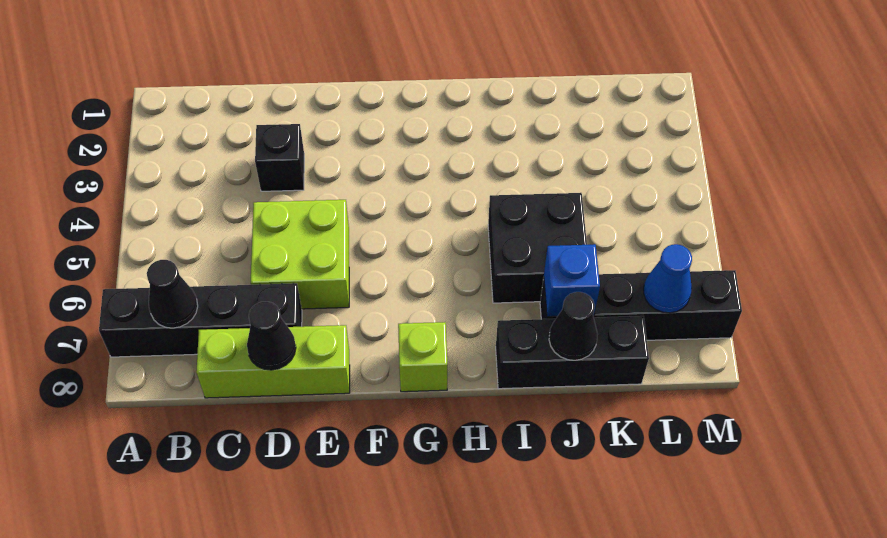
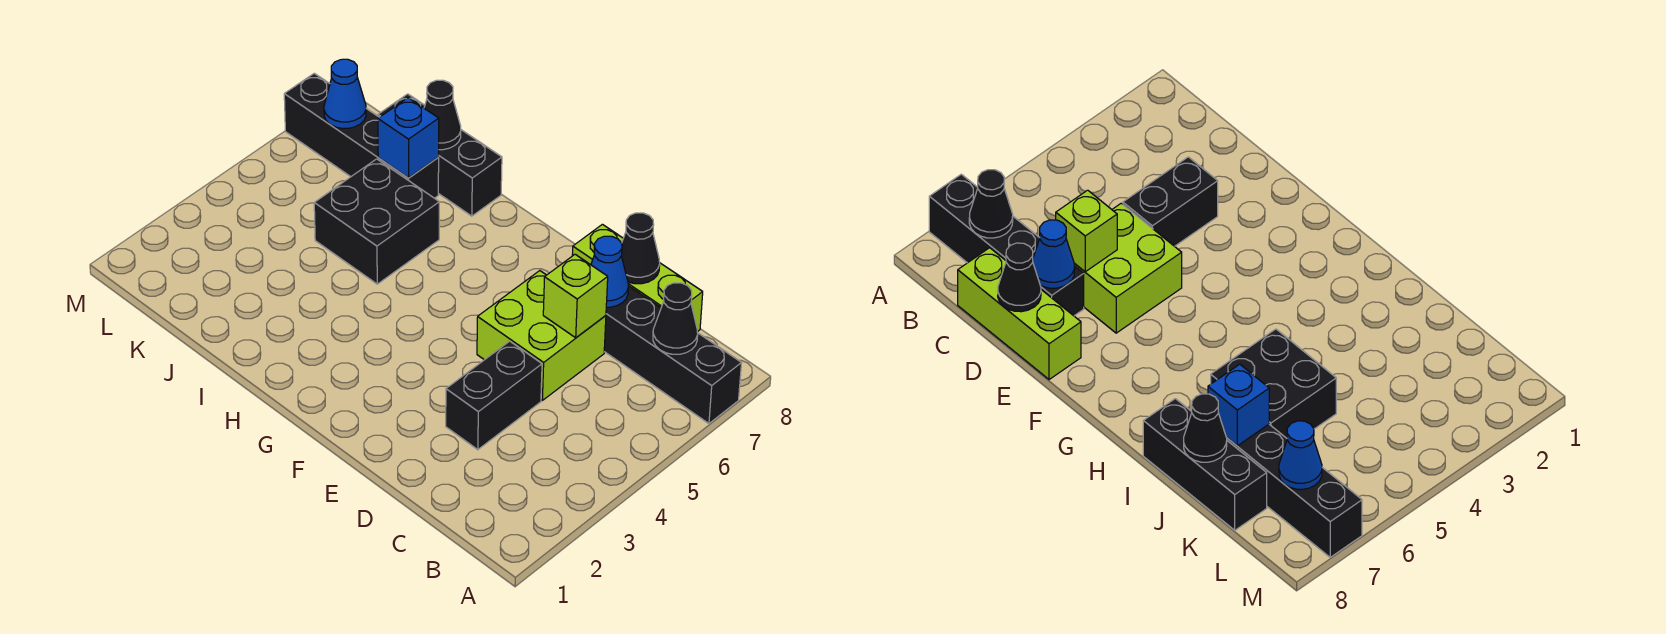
black brick D3 level 1 -> black brick D3:D4 level 1
none -> blue cone D7 level 2
lime brick G8 level 1 -> lime brick D6 level 2

